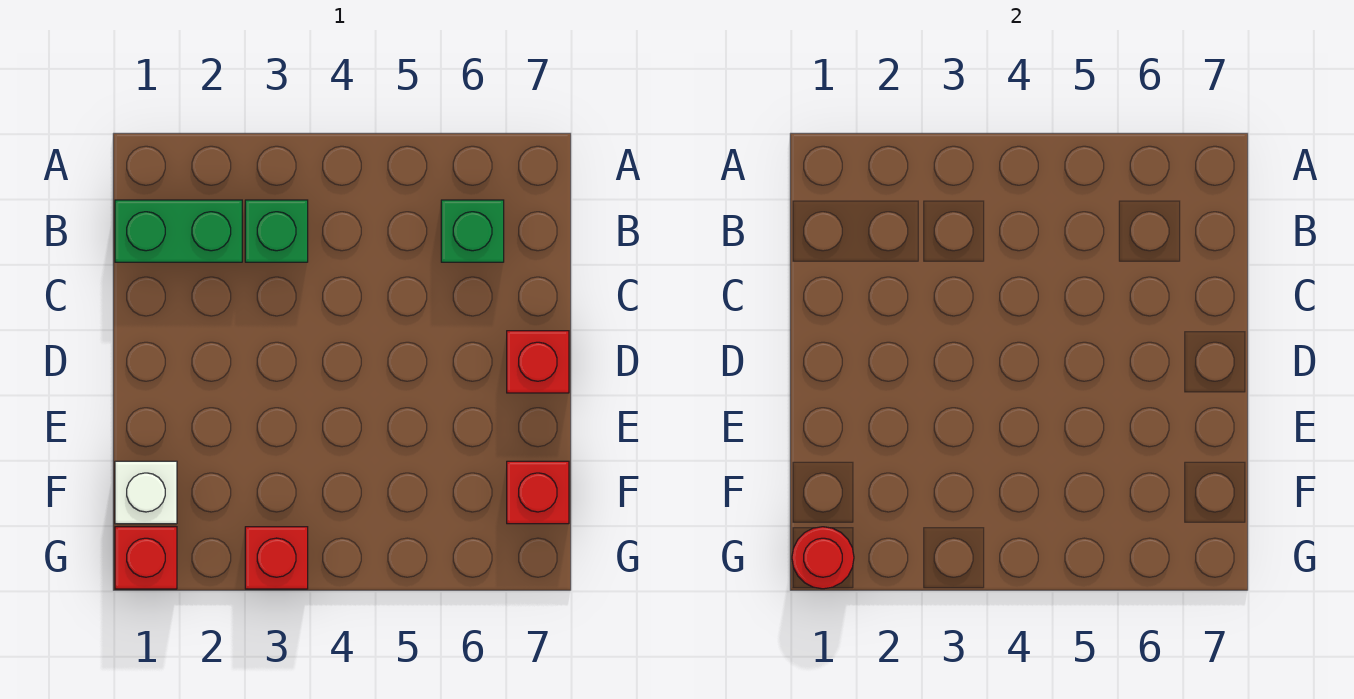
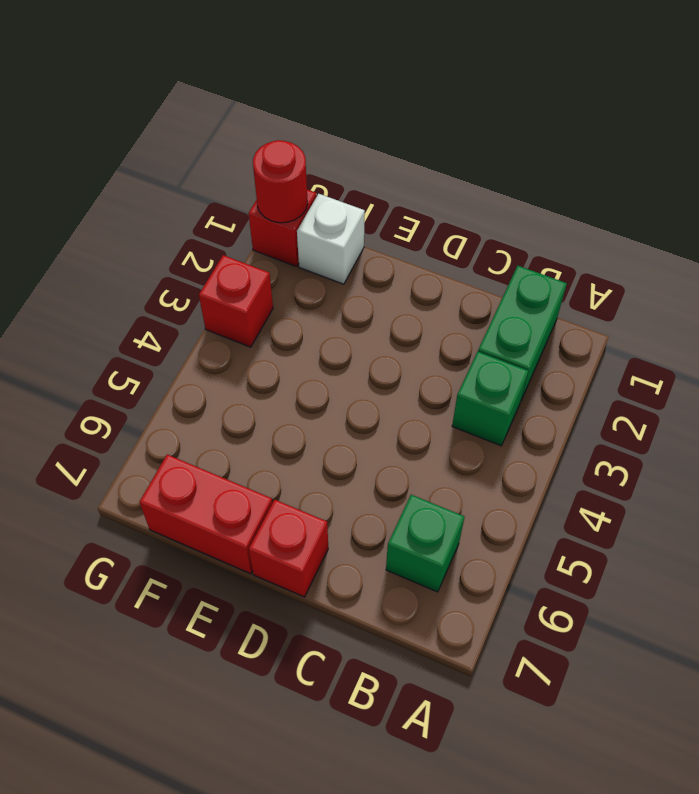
red brick F7 level 1 -> red brick E7:F7 level 1

